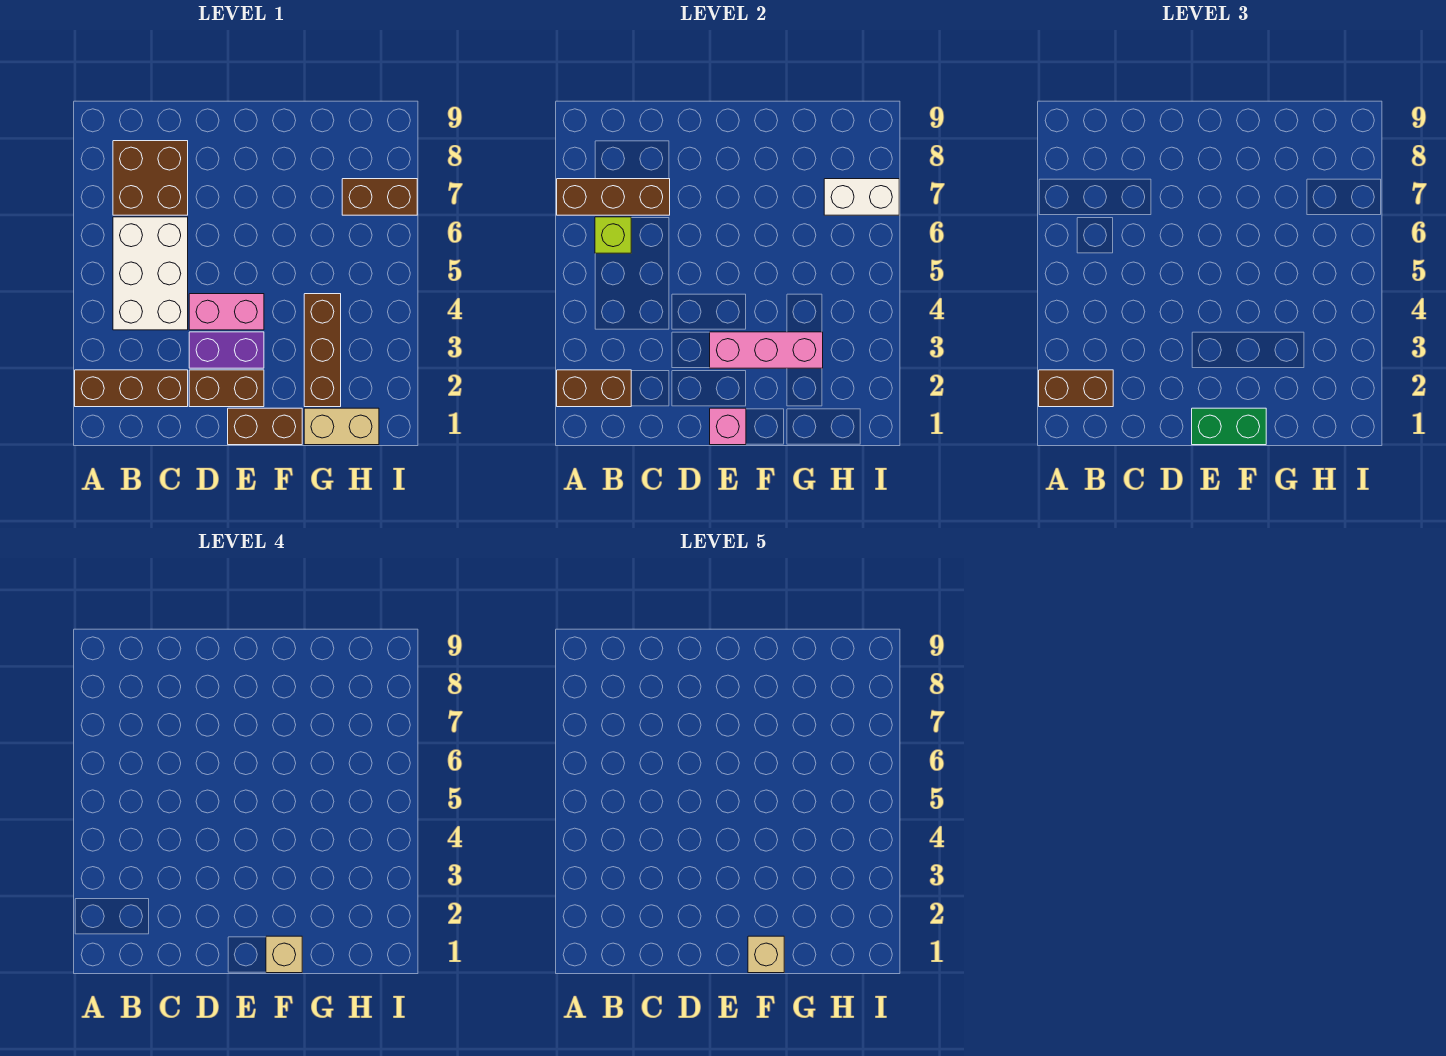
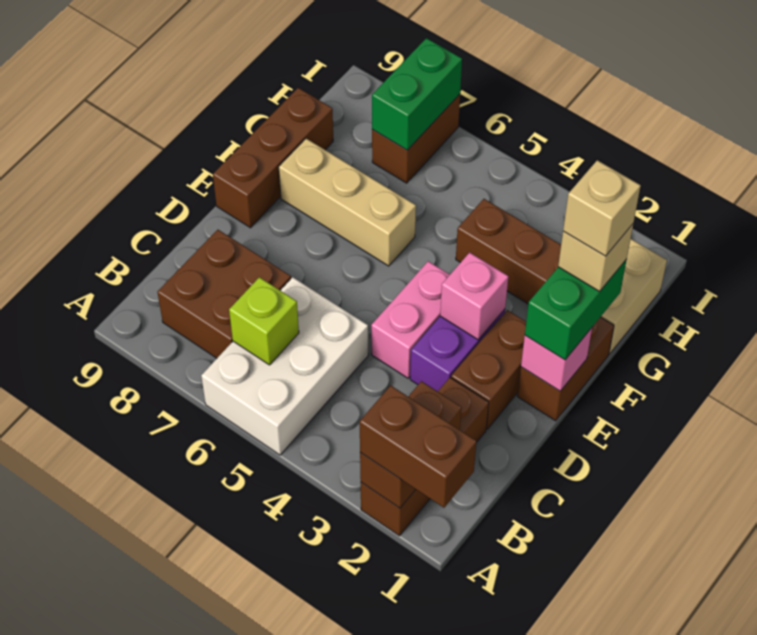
brown brick A2:B2 level 3 -> brown brick A1:A2 level 3
brown brick A7:C7 level 2 -> brown brick E9:G9 level 1
white brick B4:C6 level 1 -> white brick A5:C6 level 1
pink brick E3:G3 level 2 -> pink brick E3 level 2
none -> tan brick F6:F8 level 1
white brick H7:I7 level 2 -> green brick H7:I7 level 2

